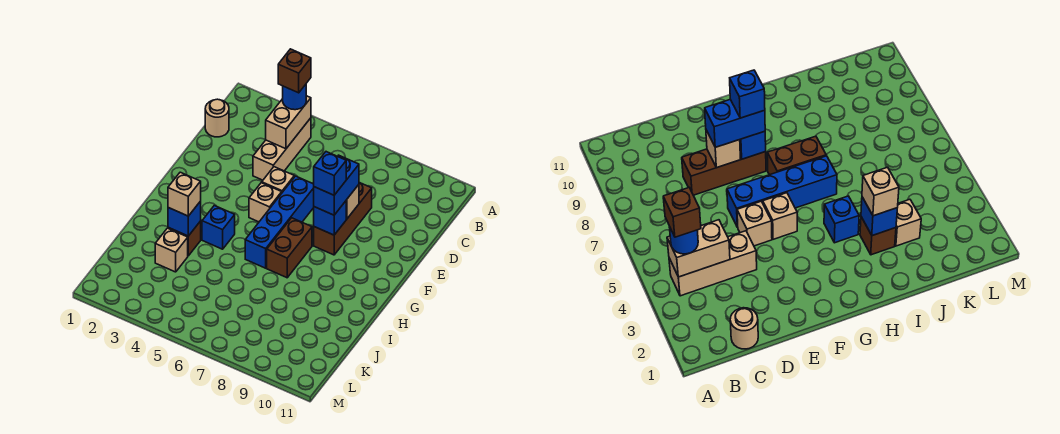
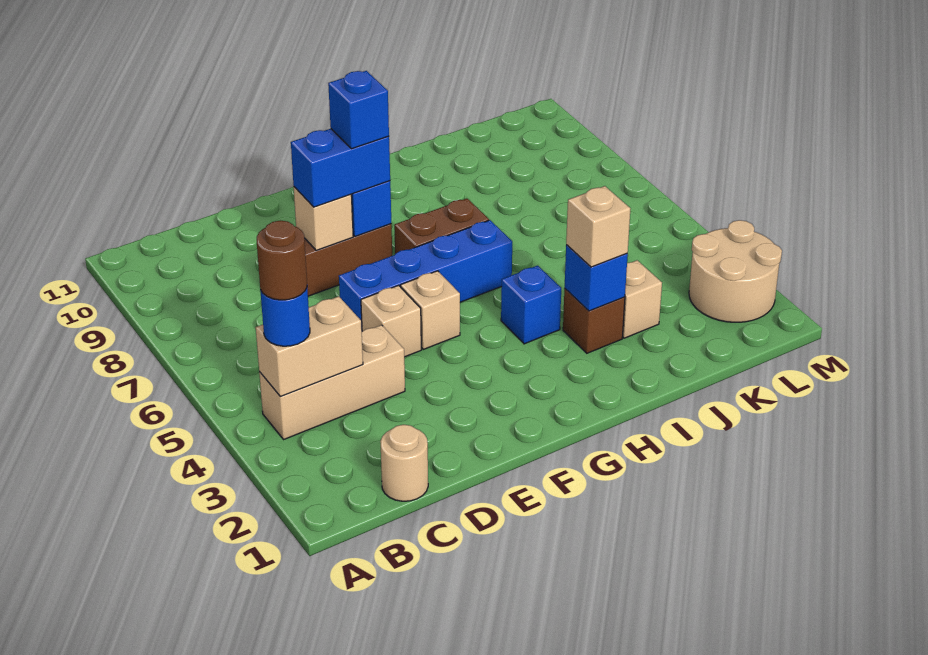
brown brick B4 level 4 -> brown round brick B4 level 4
none -> tan round brick L2:M3 level 1

